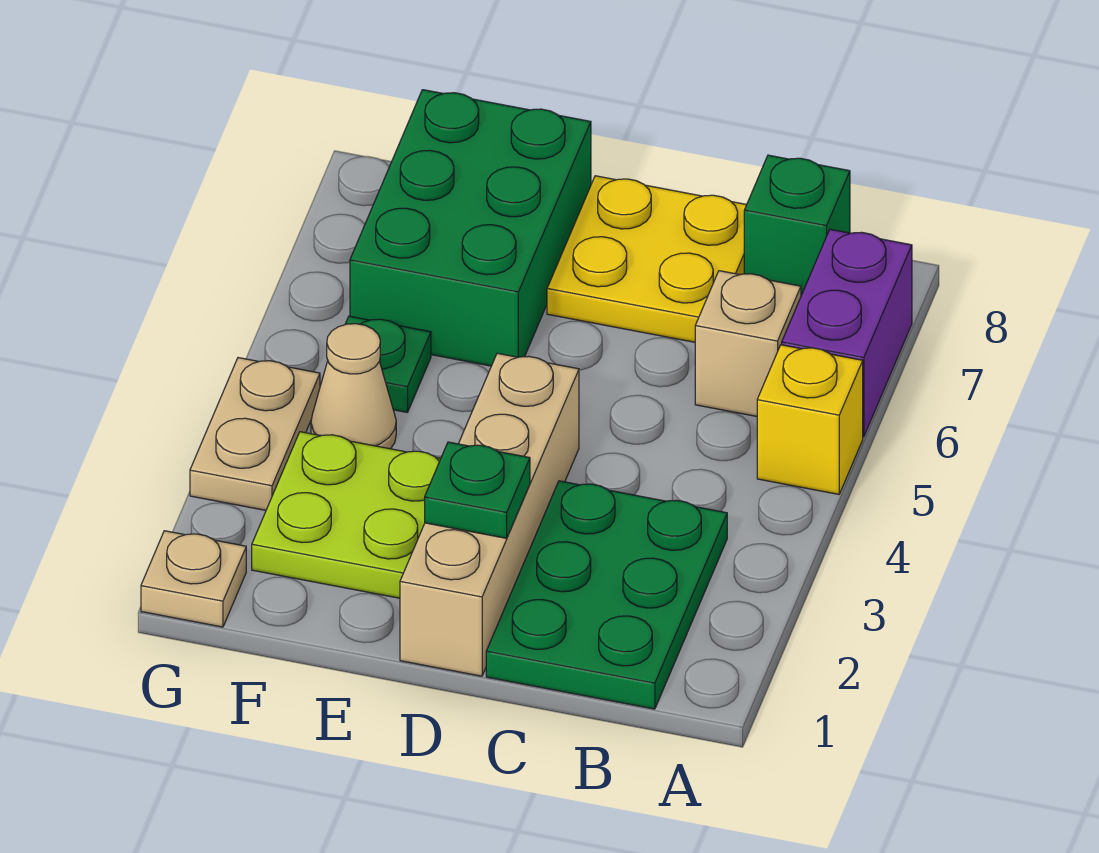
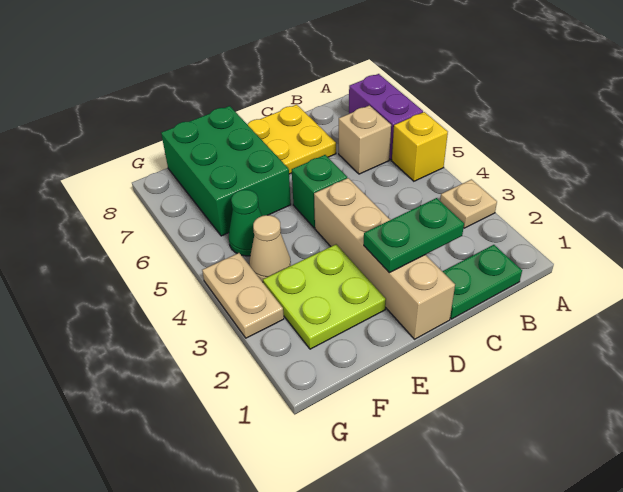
green plate B1:C3 level 1 -> green plate B1:C1 level 1
green brick B8 level 1 -> green brick D5 level 1
green plate D2 level 2 -> green plate C2:D2 level 2
green plate F5 level 1 -> green cone F5 level 1
tan plate G1 level 1 -> tan plate A3 level 1

